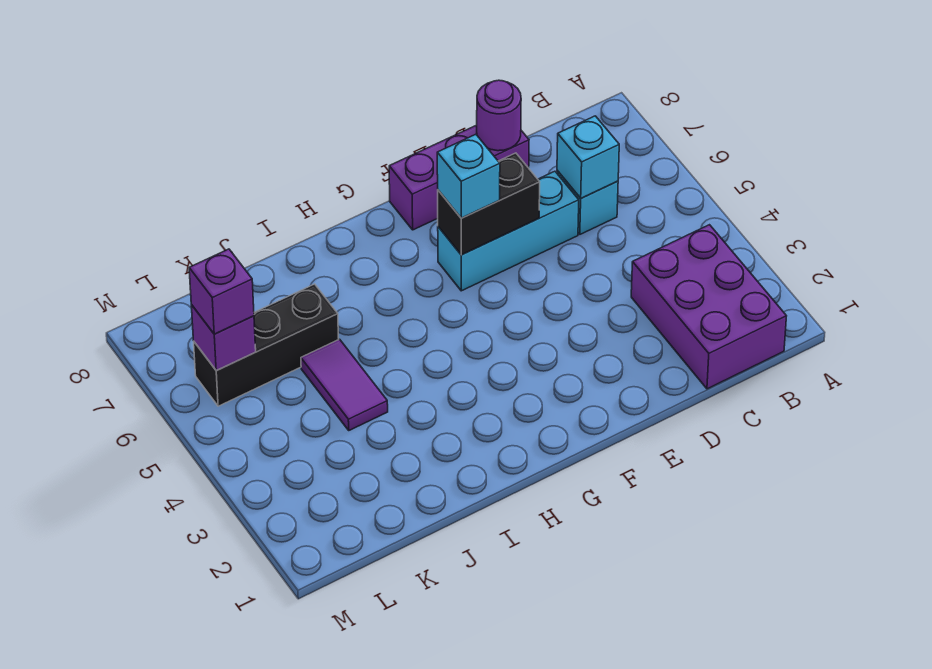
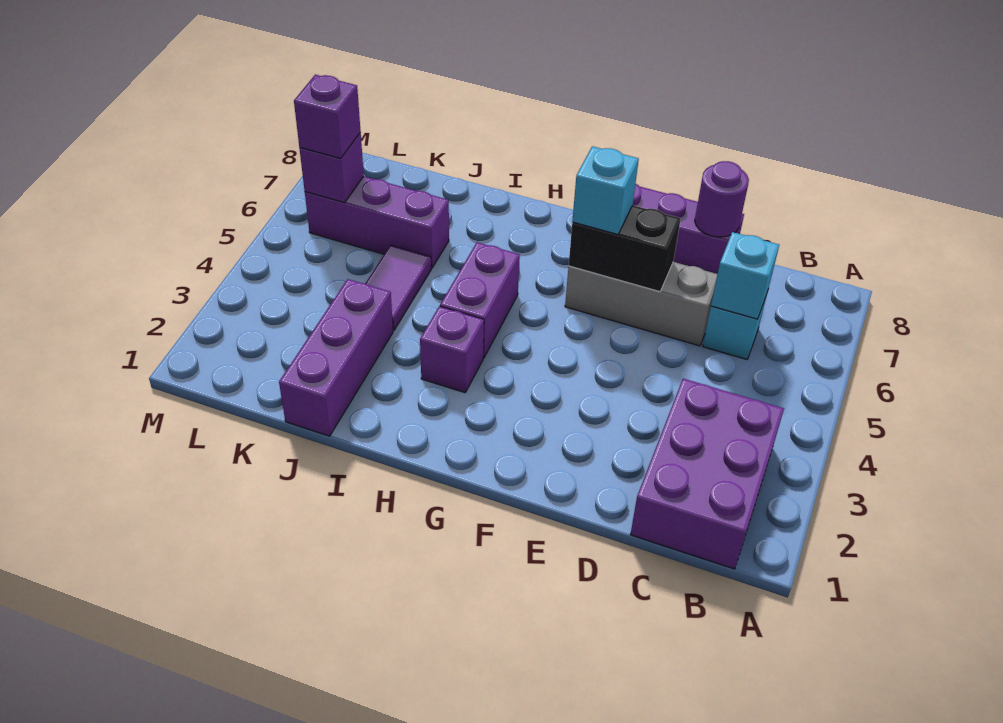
cyan brick D6:F6 level 1 -> grey brick D6:F6 level 1
none -> purple brick H3 level 1
none -> purple brick H4:H5 level 1
none -> purple brick J1:J3 level 1
black brick J6:L6 level 1 -> purple brick J6:L6 level 1

